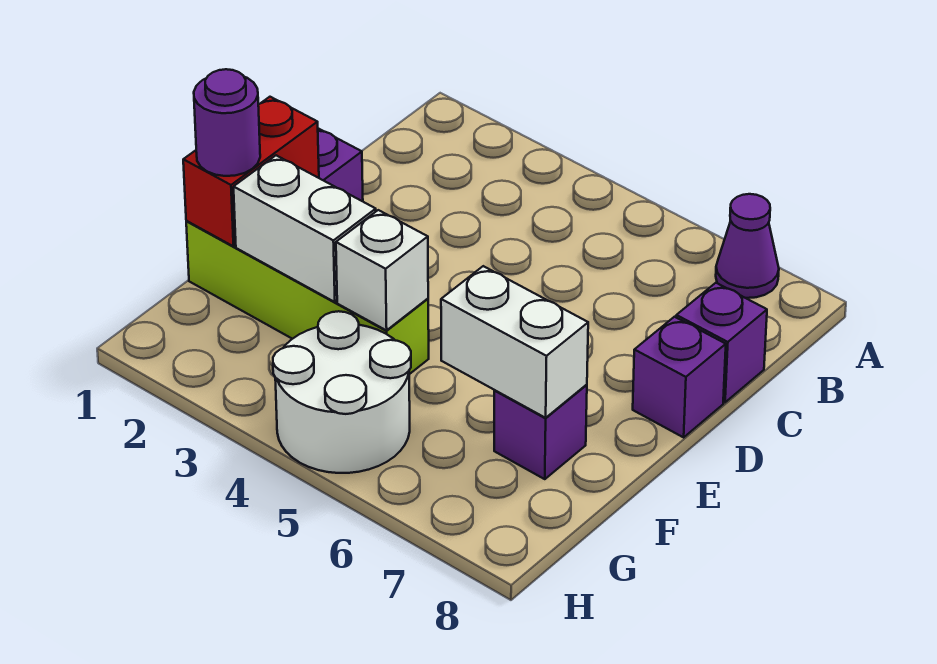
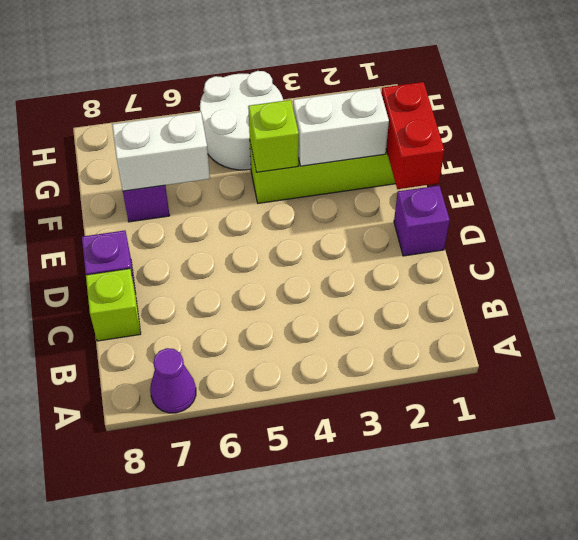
purple brick C8 level 1 -> lime brick C8 level 1
purple round brick F1 level 3 -> none
white brick F4 level 2 -> lime brick F4 level 2

